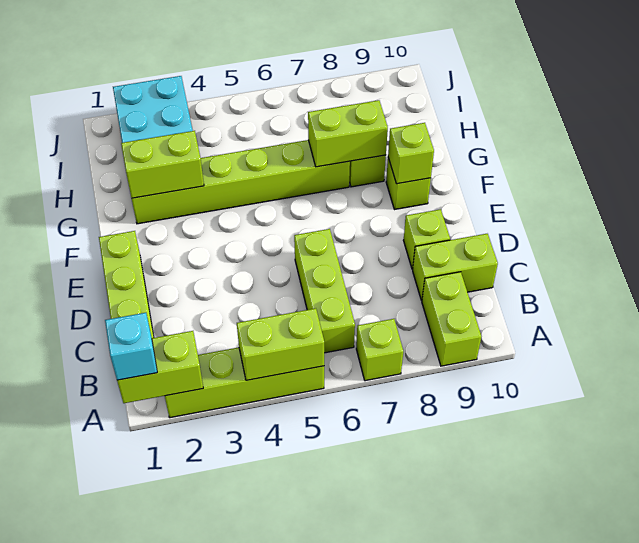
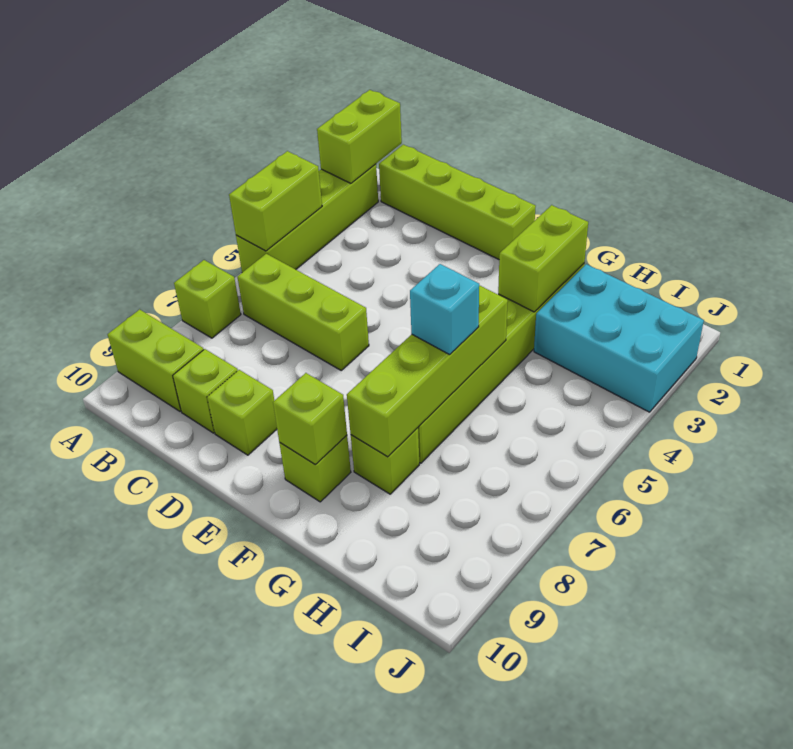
cyan brick A1 level 3 -> cyan brick G6 level 3
lime brick C9:C10 level 1 -> lime brick C9 level 1
lime brick G7:G8 level 2 -> lime brick G5:G8 level 2

